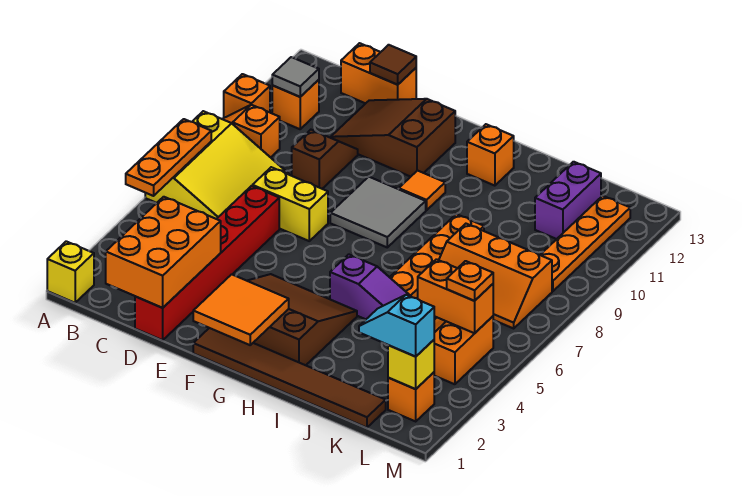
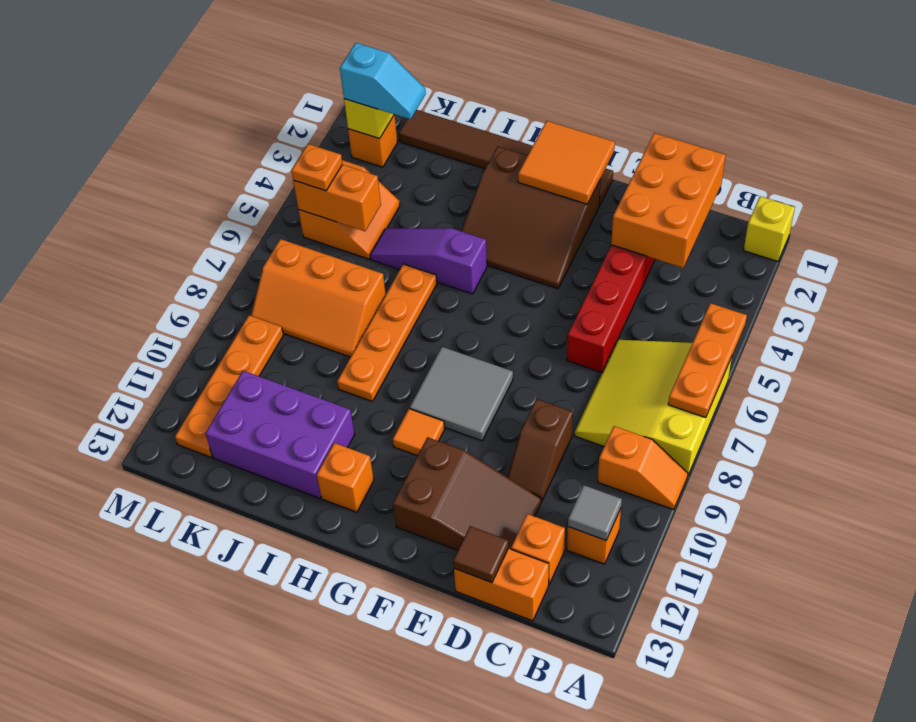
orange brick A10 level 1 -> orange brick C12 level 1
yellow brick D7:E7 level 1 -> none
orange slope J7:L8 level 1 top 8 -> orange slope J7:L8 level 1 top 7
purple brick K11:K12 level 1 -> purple brick I11:K12 level 1

